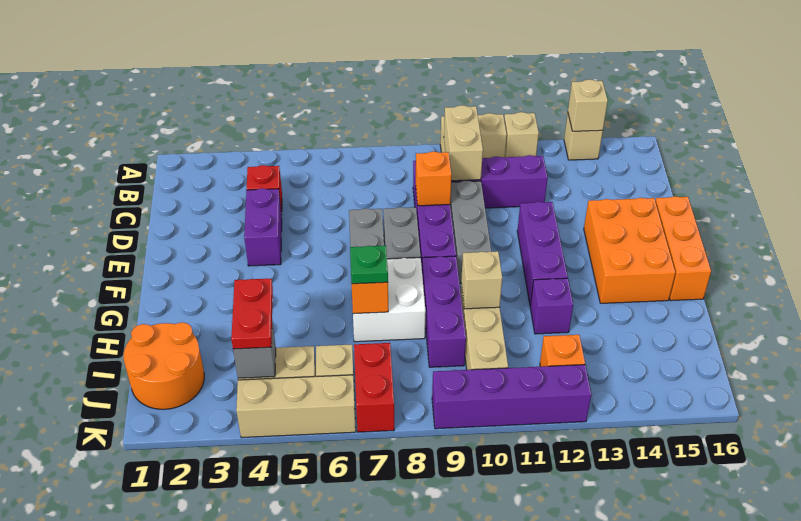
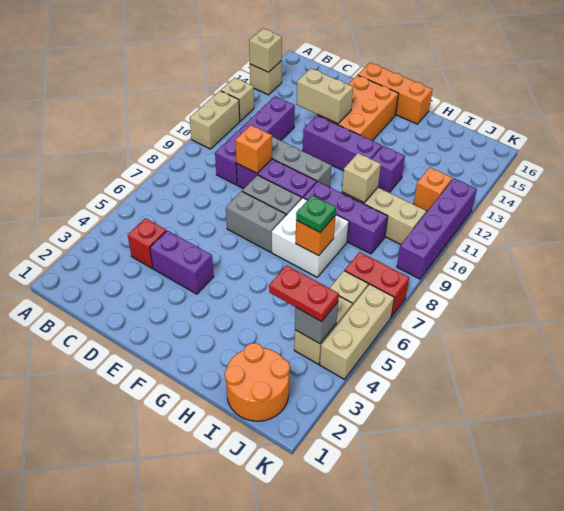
tan brick B10:C10 level 2 -> tan brick D13:E13 level 2
orange brick E14:G15 level 1 -> orange brick E13:F15 level 1

